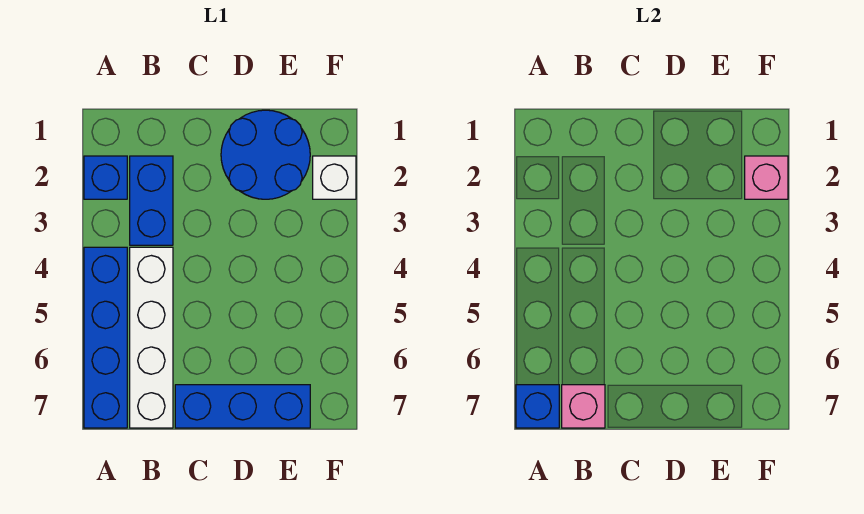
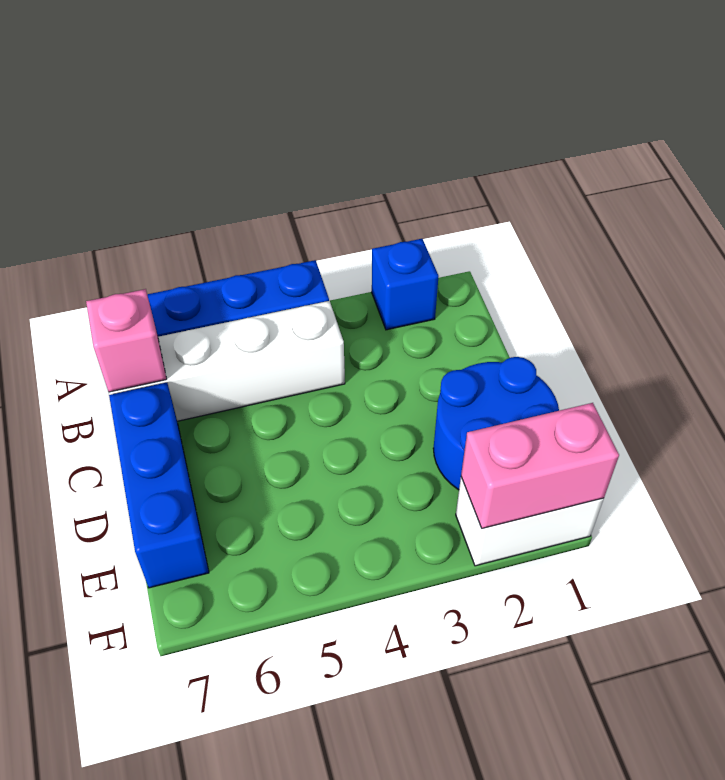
blue brick A7 level 2 -> none
blue brick B2:B3 level 1 -> none
white brick F2 level 1 -> white brick F1:F2 level 1
pink brick F2 level 2 -> pink brick F1:F2 level 2

